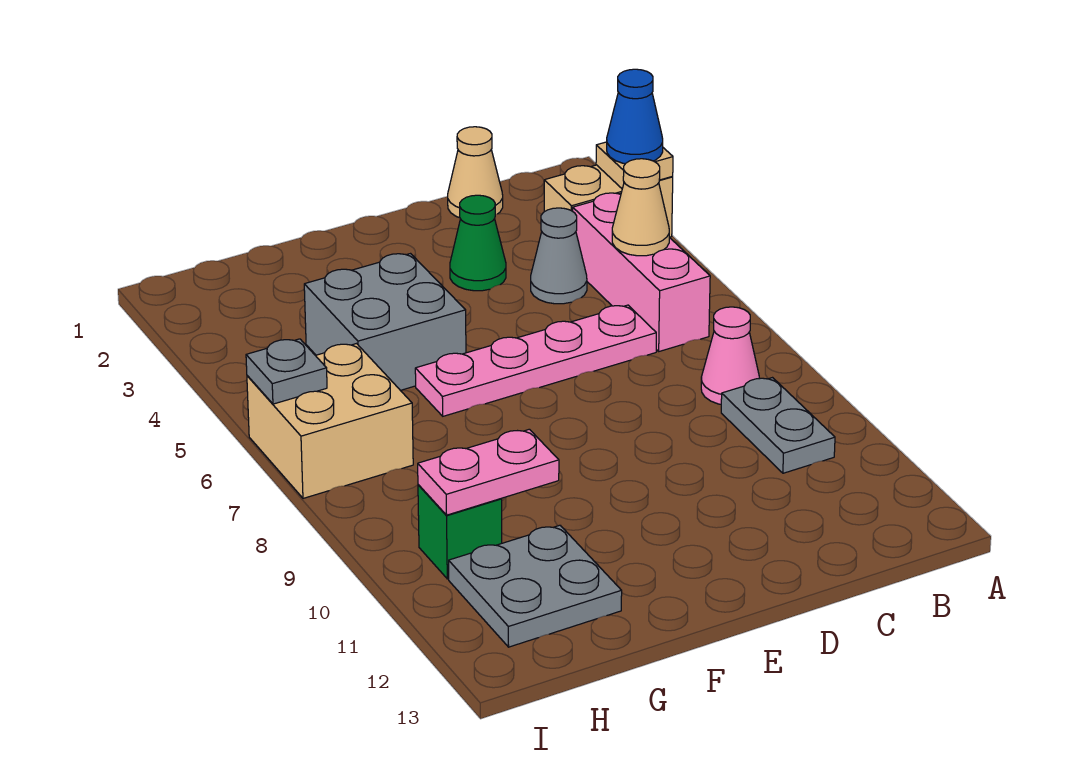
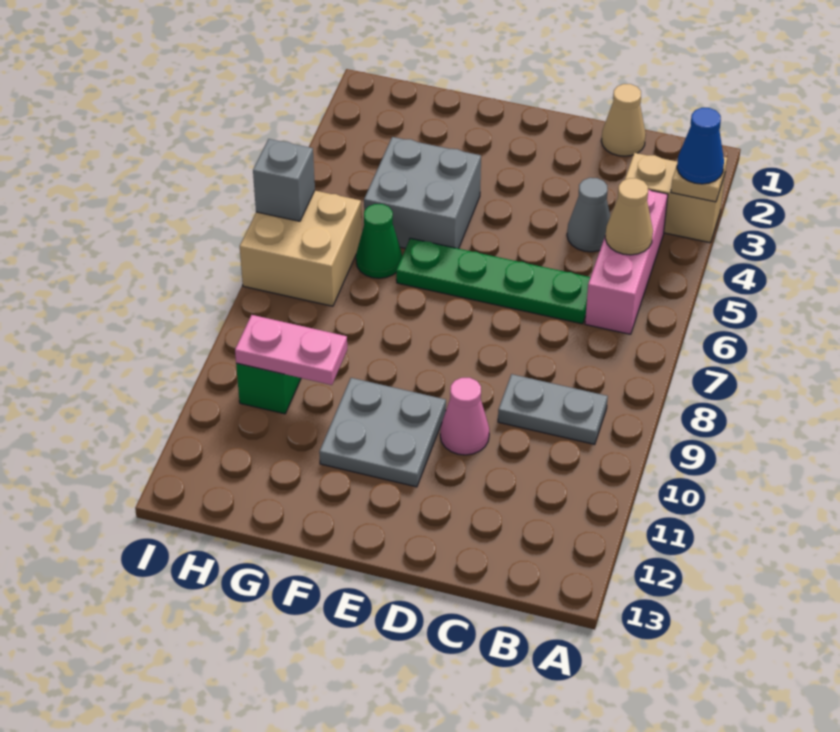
pink cone B8 level 1 -> pink cone D10 level 1
grey plate B9:B10 level 1 -> grey plate B9:C9 level 1
pink plate C6:F6 level 1 -> green plate C6:F6 level 1
green cone D3 level 1 -> green cone G6 level 1
grey plate G11:H12 level 1 -> grey plate E10:F11 level 1
grey plate I6 level 2 -> grey brick I6 level 2

